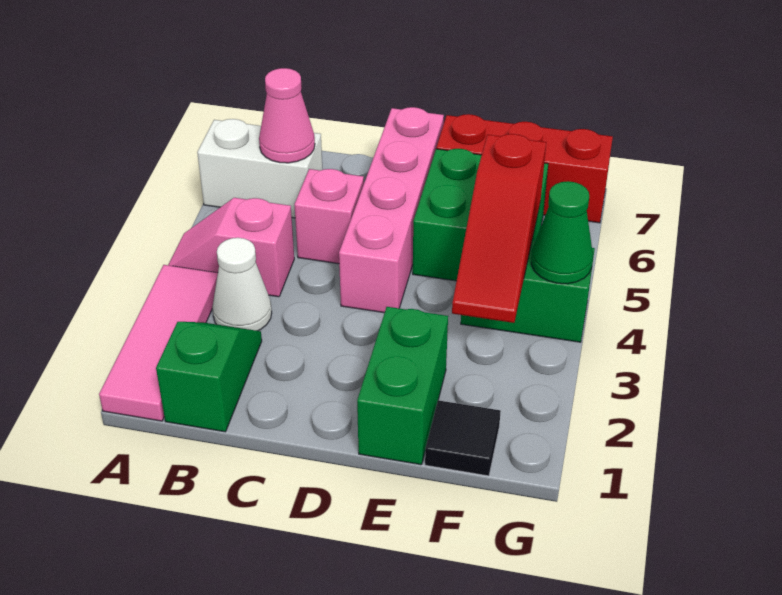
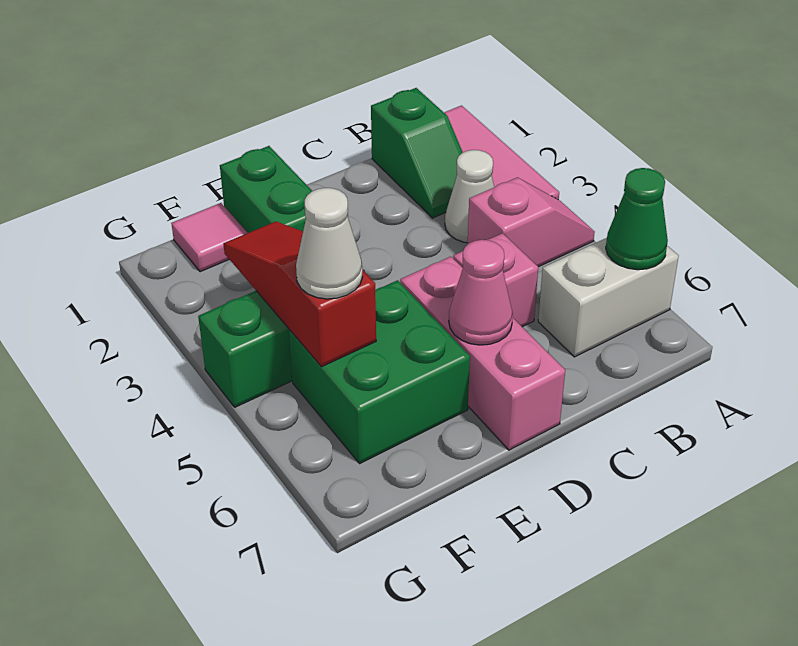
pink cone B6 level 2 -> pink cone D6 level 2
pink brick D4:D7 level 1 -> pink brick D5:D7 level 1
red brick E7:G7 level 1 -> none
black tile F1 level 1 -> pink tile F1 level 1
none -> white cone F5 level 3
green cone G4 level 2 -> green cone A6 level 2

